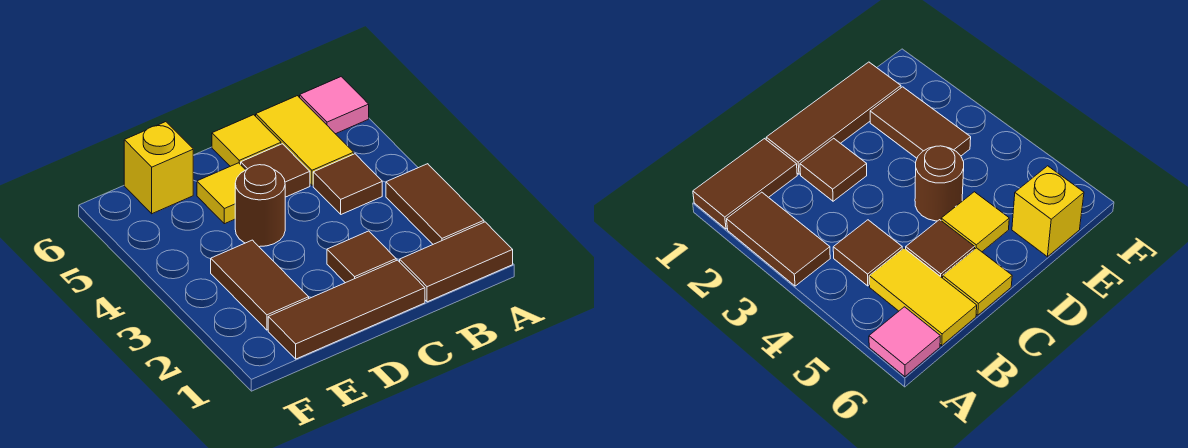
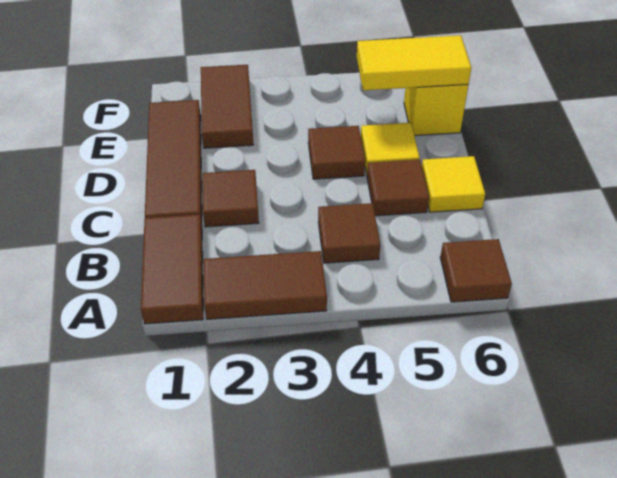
pink tile A6 level 1 -> brown tile A6 level 1
yellow tile B5:B6 level 1 -> yellow tile E5:E6 level 2
brown round brick D4 level 1 -> brown tile D4 level 1
brown tile E2:E3 level 1 -> brown tile E2:F2 level 1

